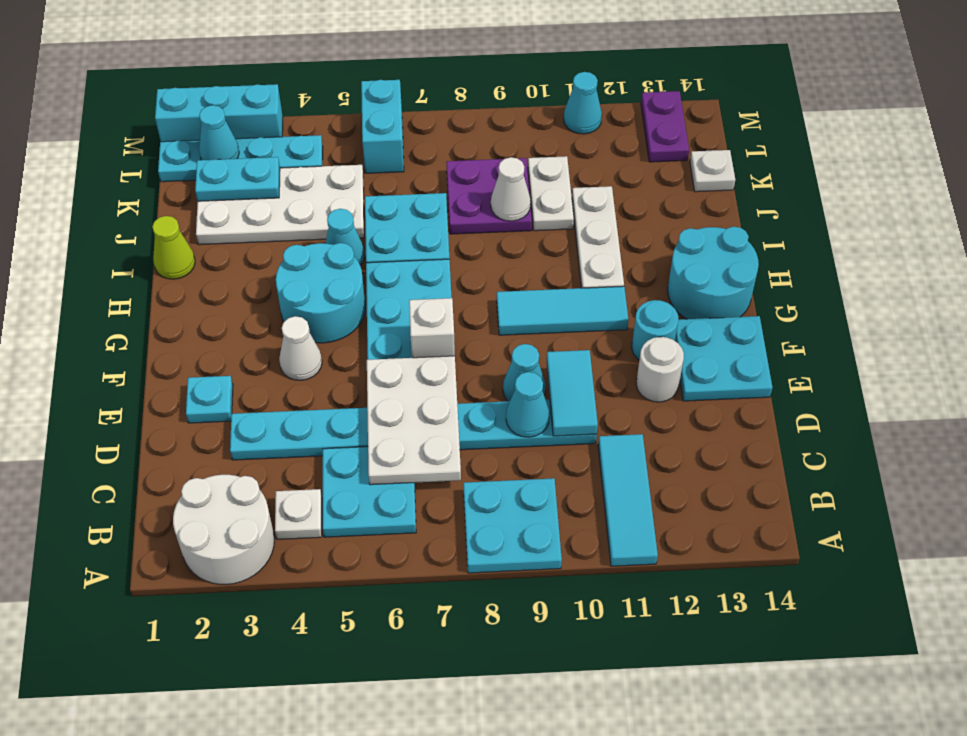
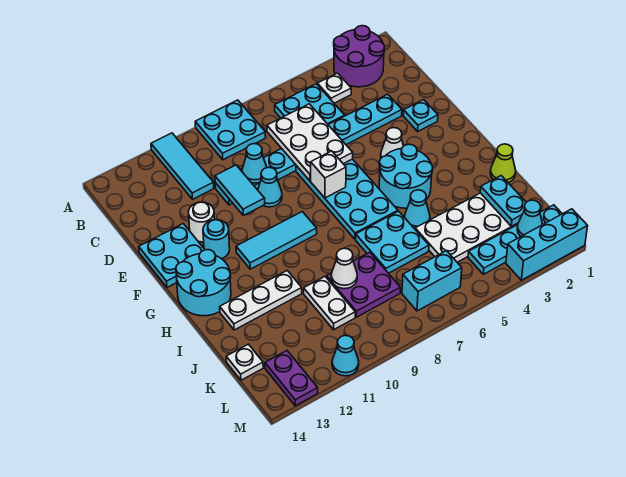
white round brick A2:B3 level 1 -> purple round brick A2:B3 level 1
white plate H11:J11 level 1 -> white plate I11:I13 level 1
cyan plate K2:K3 level 2 -> cyan plate J2:K2 level 2
cyan brick L6:M6 level 1 -> cyan brick L6:L7 level 1

